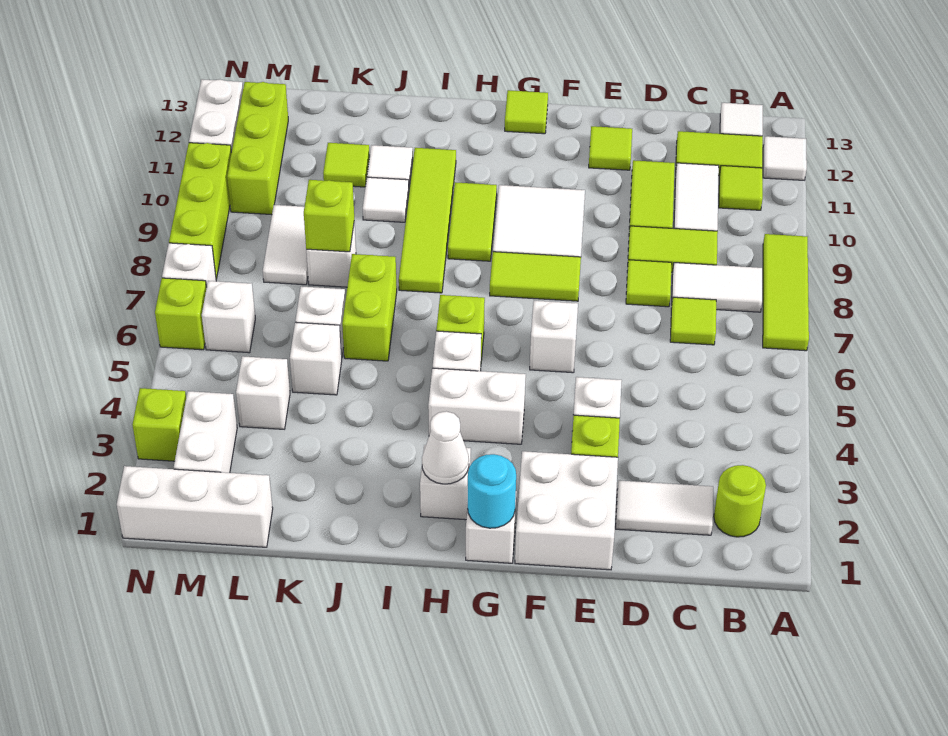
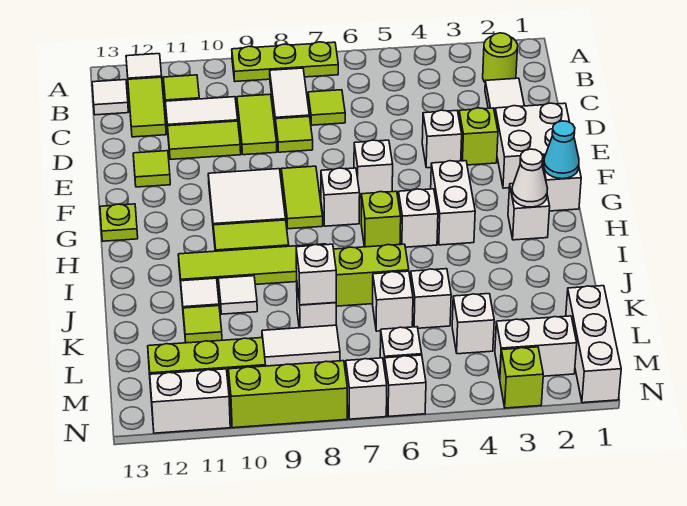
lime tile A7:A9 level 1 -> lime plate A7:A9 level 1
cyan round brick G1 level 2 -> cyan cone G1 level 2
none -> white brick G7 level 1
lime tile G13 level 1 -> lime plate G13 level 1
lime brick K8 level 2 -> white brick K8 level 2
lime brick N6 level 1 -> white brick N6 level 1

